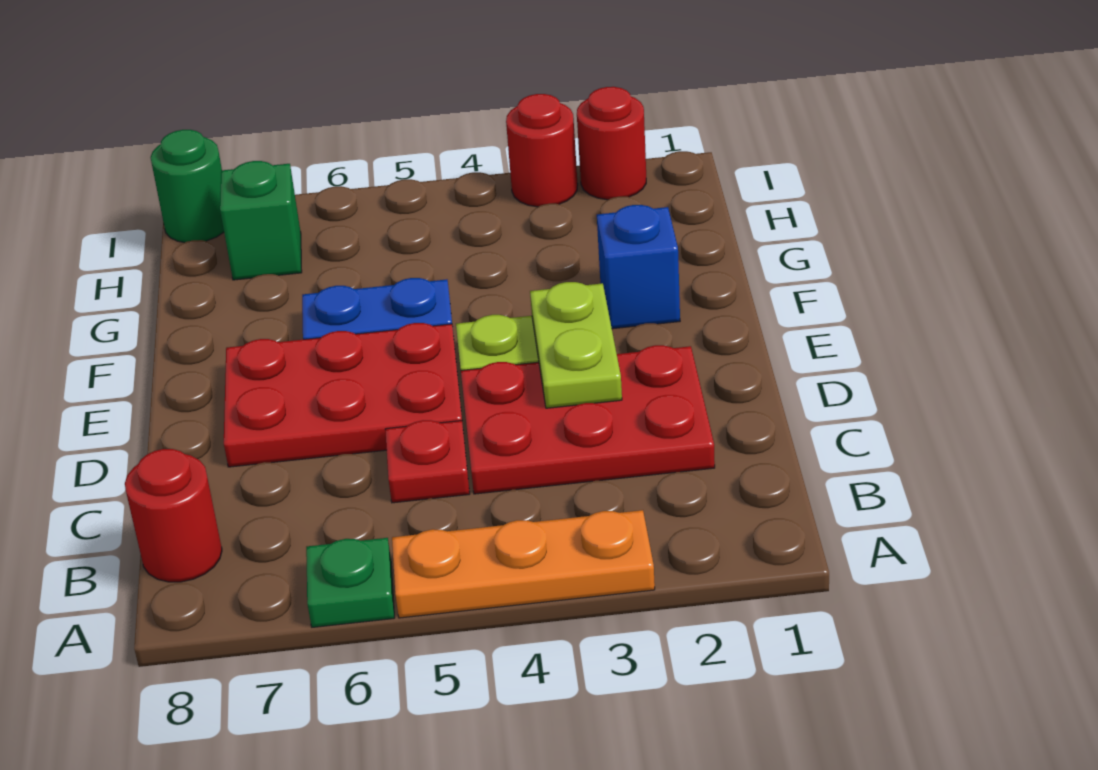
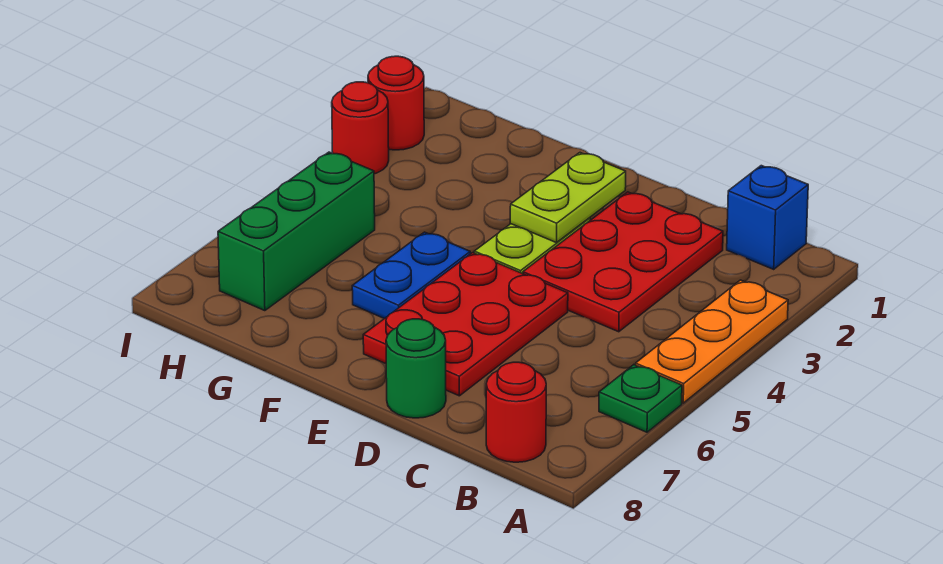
red plate C5 level 1 -> none
lime plate D3:E3 level 2 -> lime plate E2:E3 level 2
blue brick F2 level 1 -> blue brick B1 level 1
green brick H7 level 1 -> green brick H5:H7 level 1
green round brick I8 level 1 -> green round brick D8 level 1

